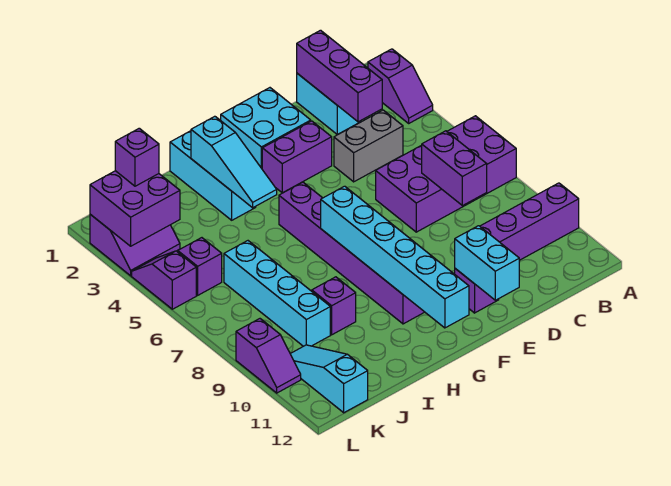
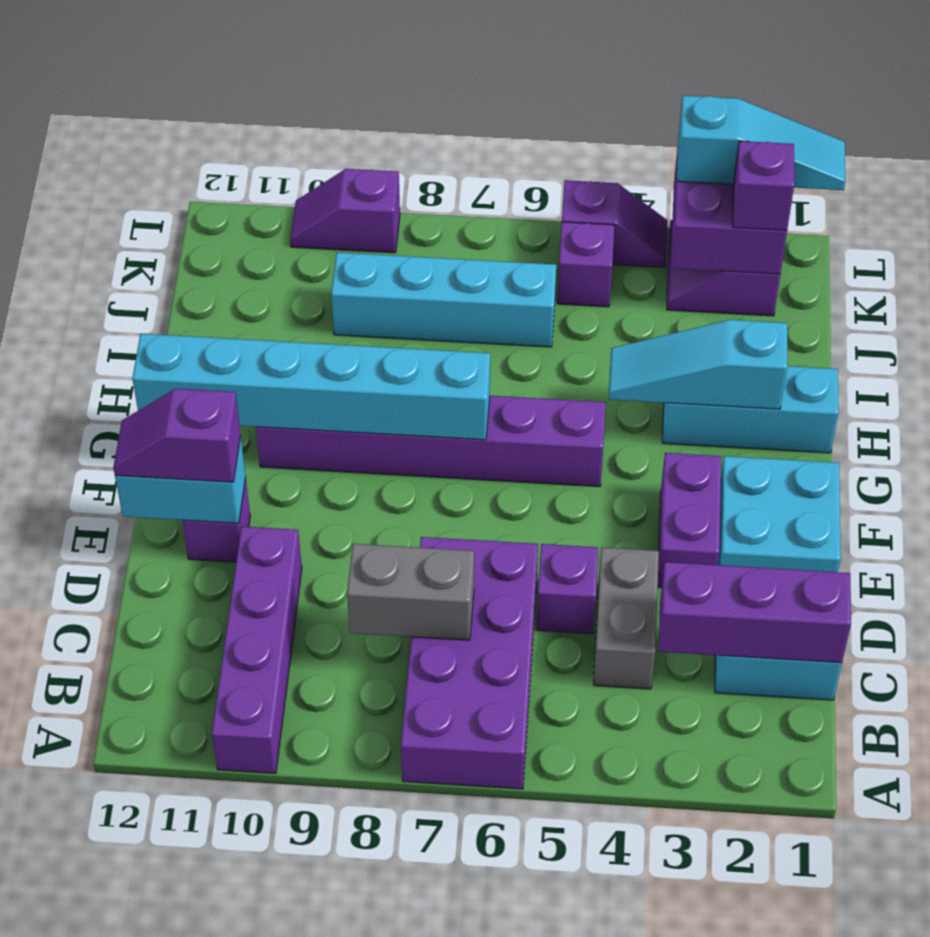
purple slope A2:A3 level 1 top 2 -> purple slope E11:E12 level 3 top 11
purple brick C7:C8 level 2 -> grey brick C7:C8 level 2
purple brick I9 level 1 -> purple brick D5 level 1
cyan slope K10:K12 level 1 top 12 -> cyan slope L1:L3 level 3 top 3

